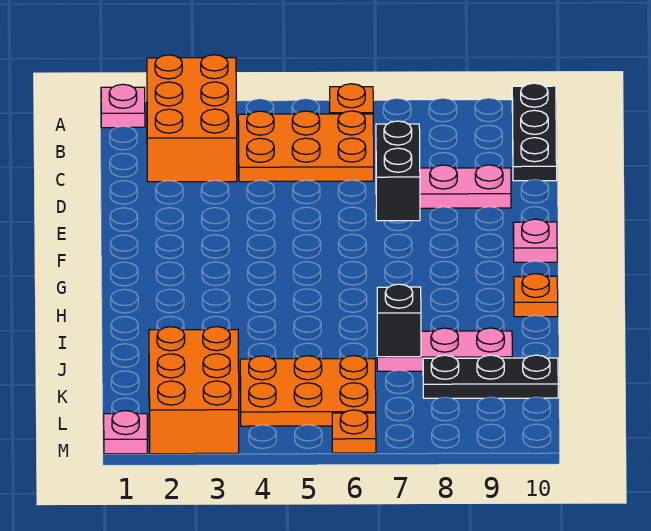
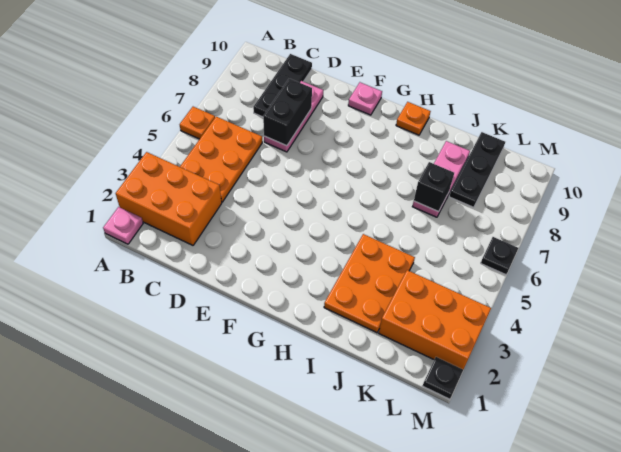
black plate A10:C10 level 1 -> black plate C8:C10 level 1
black brick D7:E7 level 2 -> black brick D7:D8 level 2
orange plate K4:L6 level 1 -> orange plate I2:J4 level 1
pink plate M1 level 1 -> black plate M1 level 1
orange plate M6 level 1 -> black plate M6 level 1

